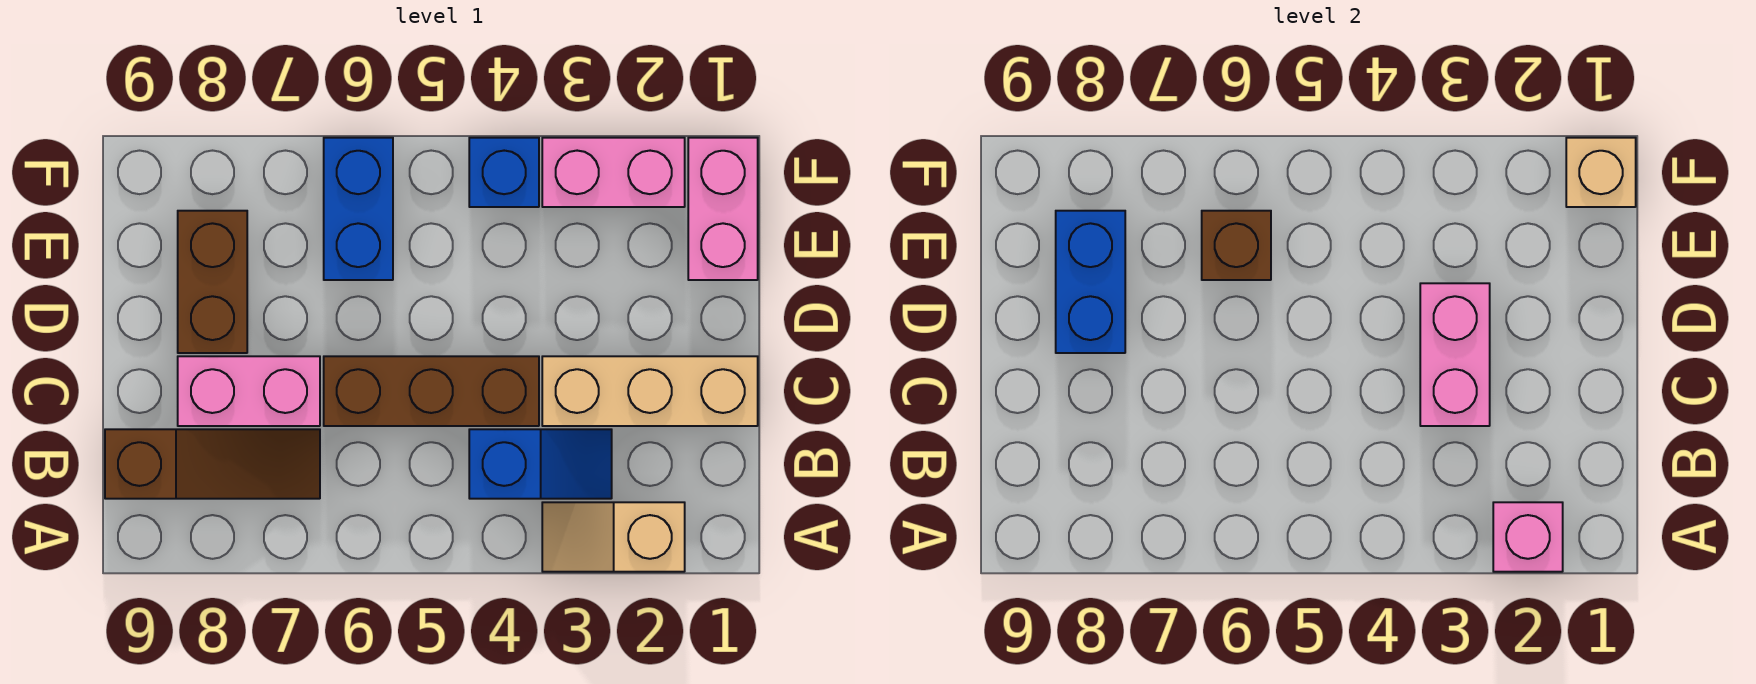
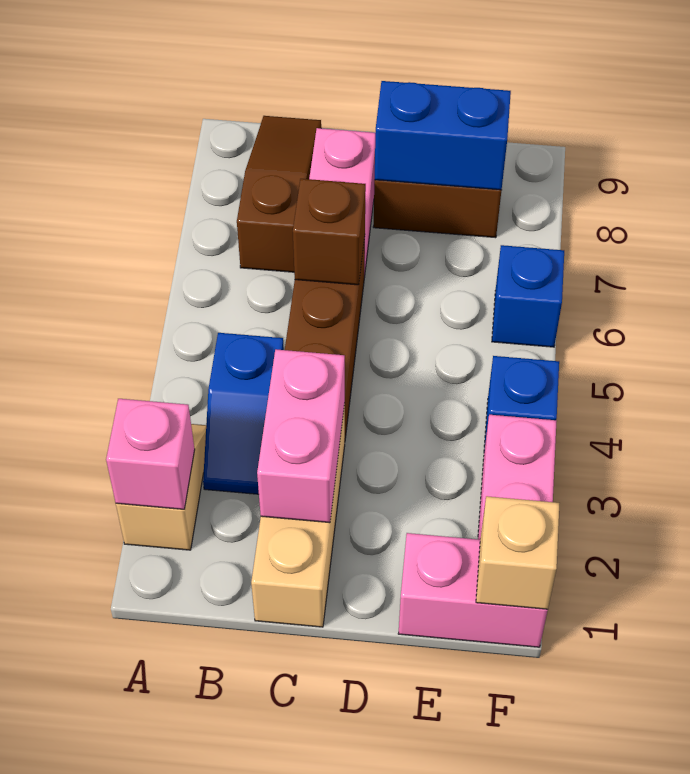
brown slope B7:B9 level 1 top 9 -> brown slope B7:B9 level 1 top 7
pink brick C3:D3 level 2 -> pink brick C2:C3 level 2
blue brick E6:F6 level 1 -> blue brick F6 level 1
brown brick E6 level 2 -> brown brick C6 level 2

